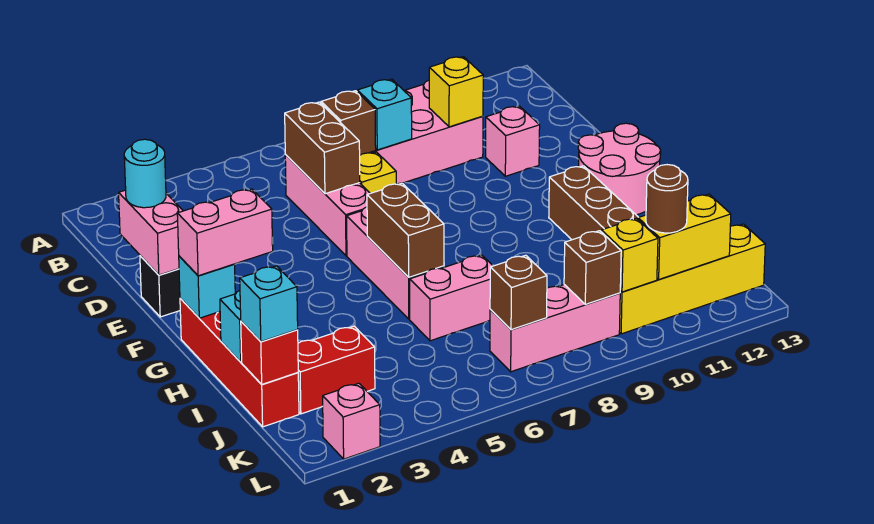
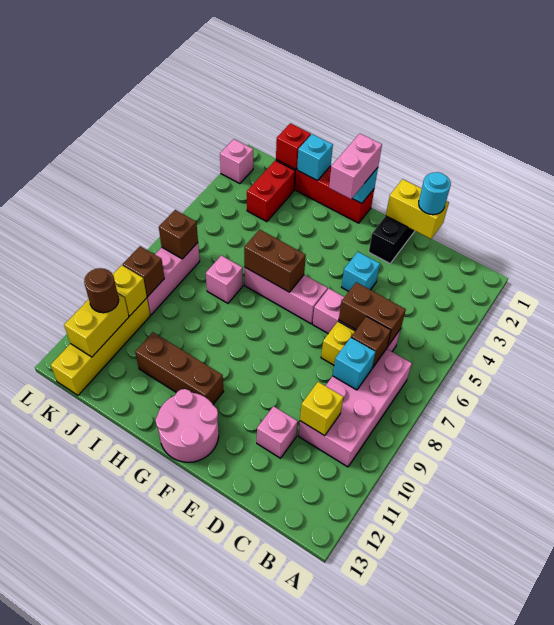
pink brick D1:E1 level 2 -> yellow brick D1:E1 level 2
pink brick I6:I7 level 1 -> pink brick I7 level 1
cyan brick J1 level 3 -> cyan brick E4 level 1

